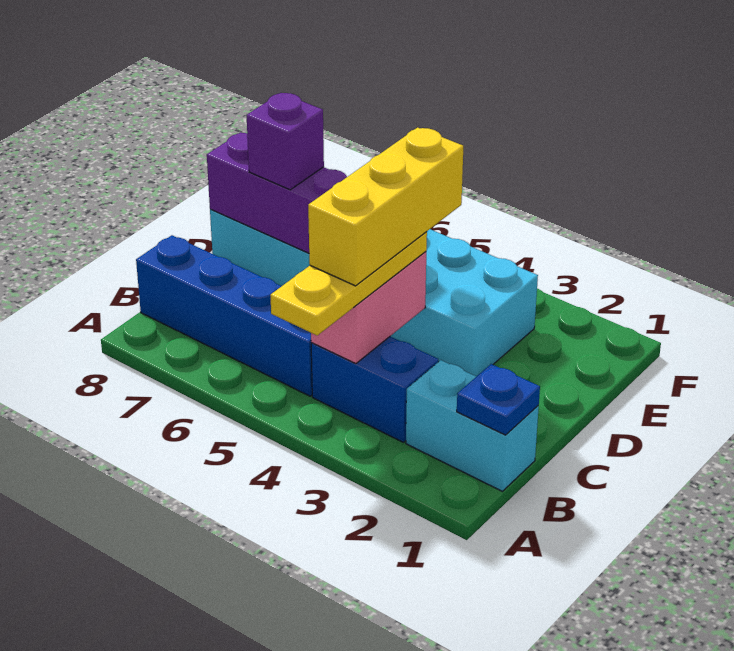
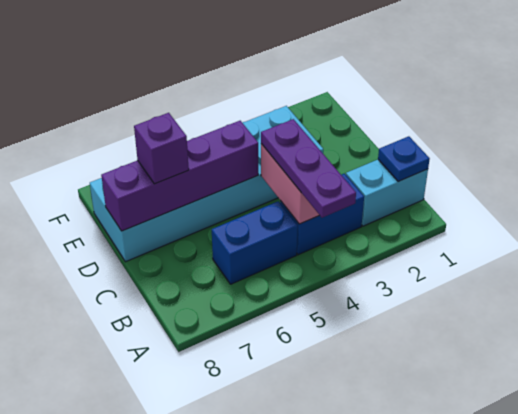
yellow plate A4:C4 level 3 -> purple plate A4:C4 level 3
yellow brick B4:D4 level 4 -> none
blue brick B5:B8 level 1 -> blue brick B5:B6 level 1

